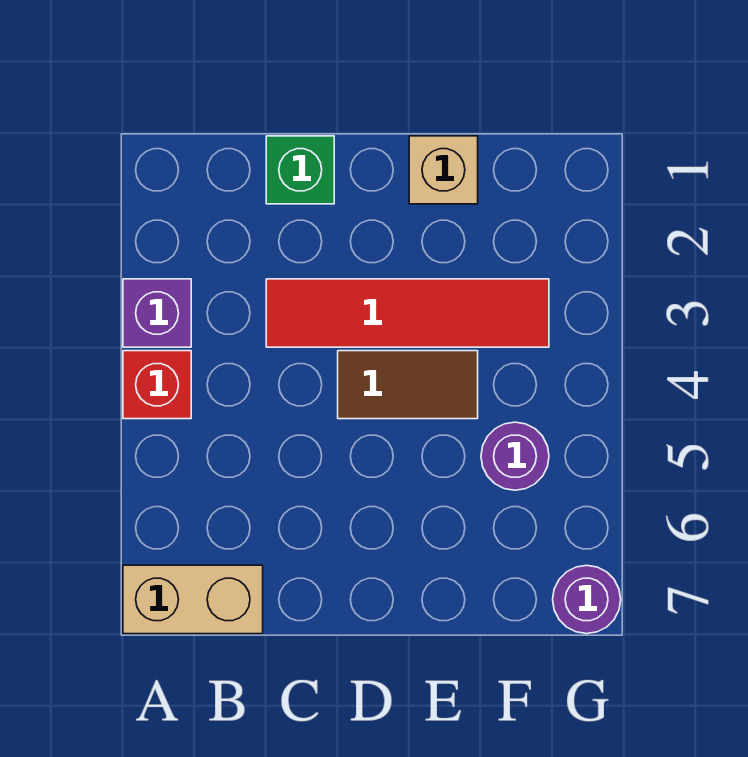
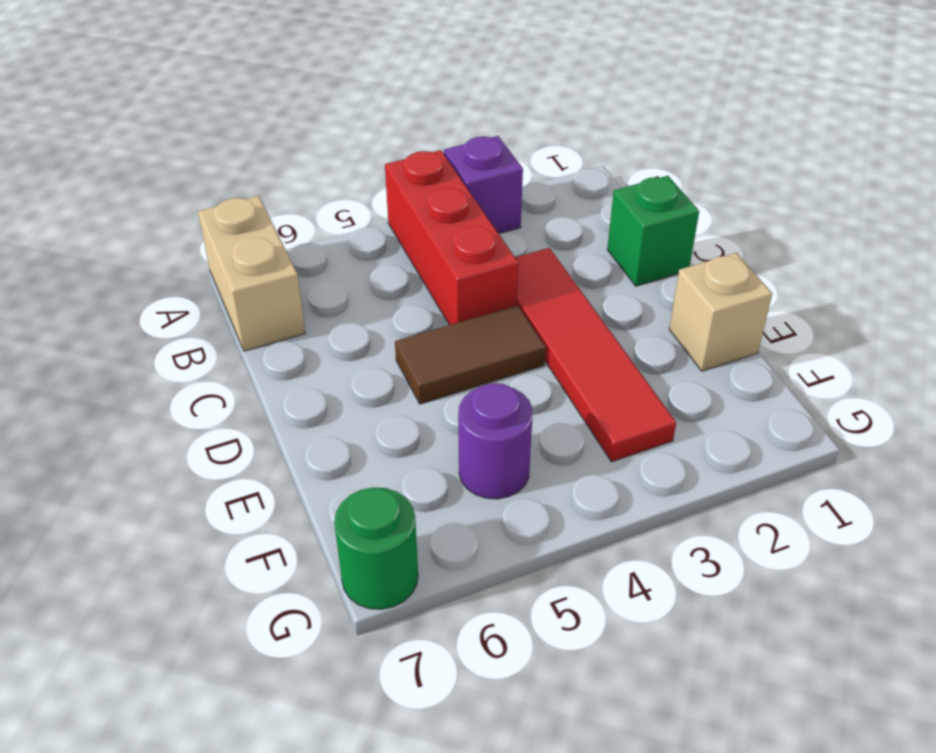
red brick A4 level 1 -> red brick A4:C4 level 1
brown tile D4:E4 level 1 -> brown tile D4:D5 level 1
purple round brick G7 level 1 -> green round brick G7 level 1

